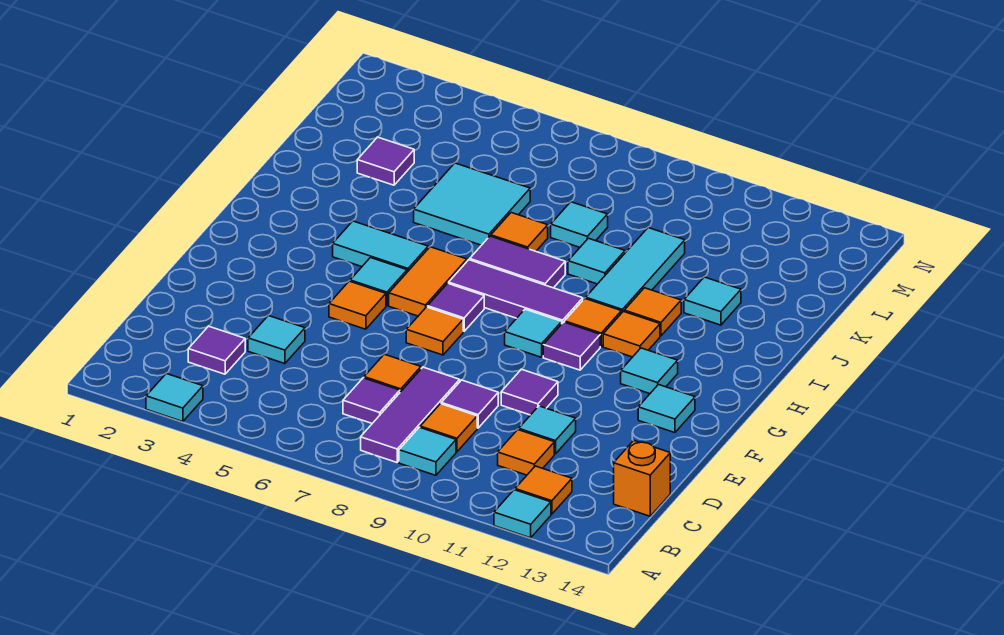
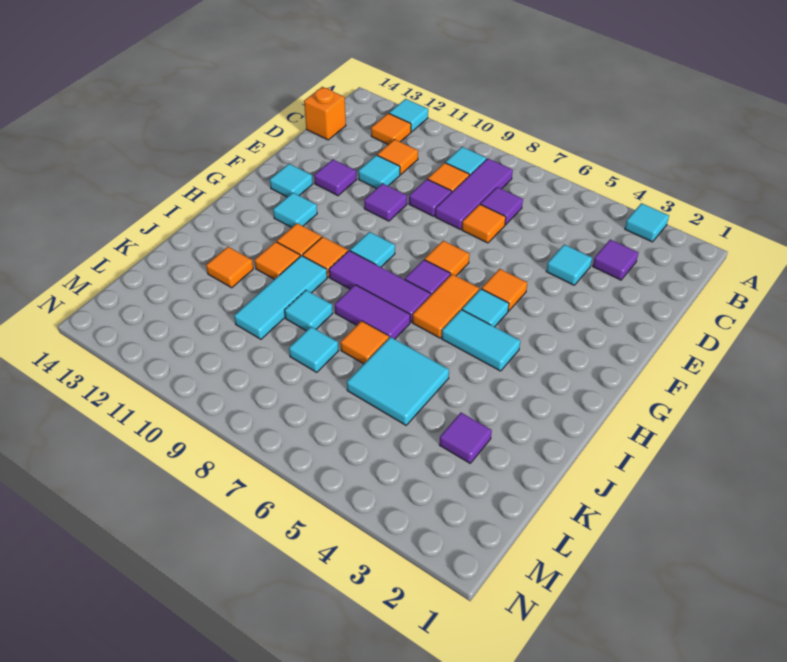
purple tile G10 level 1 -> purple tile E12 level 1
cyan tile J12 level 1 -> orange tile J12 level 1

